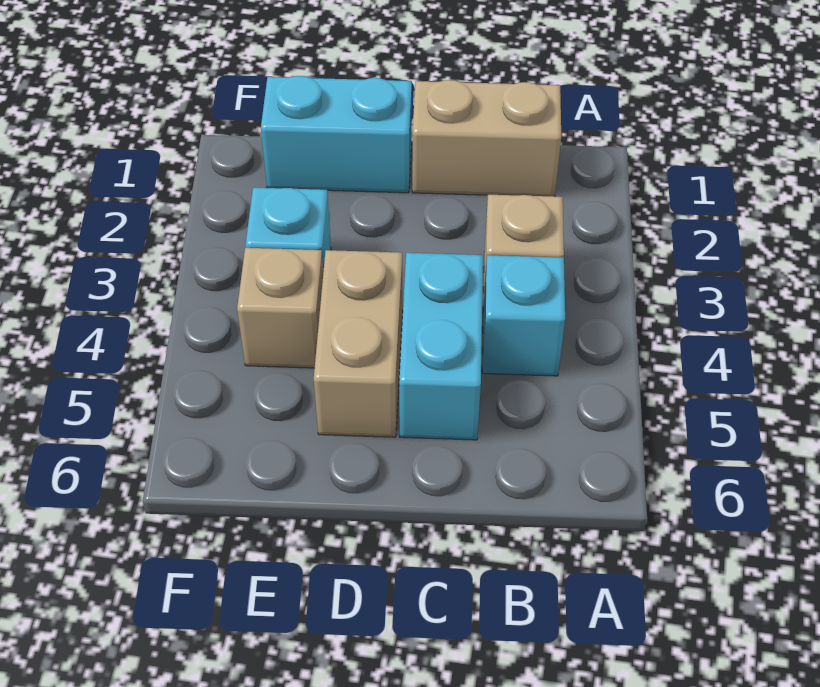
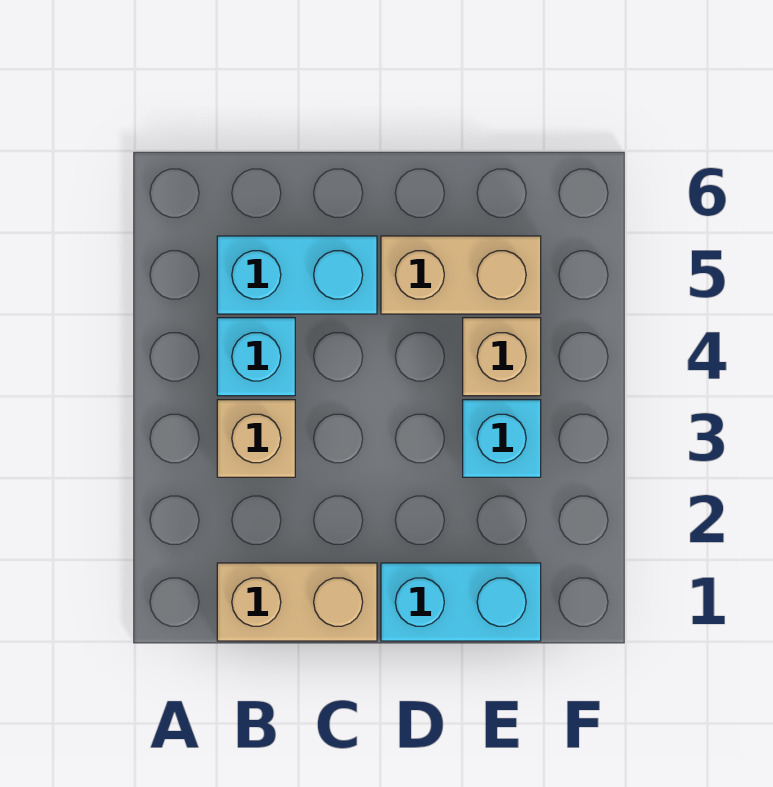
cyan brick C4:C5 level 1 -> cyan brick B5:C5 level 1
tan brick D4:D5 level 1 -> tan brick D5:E5 level 1

